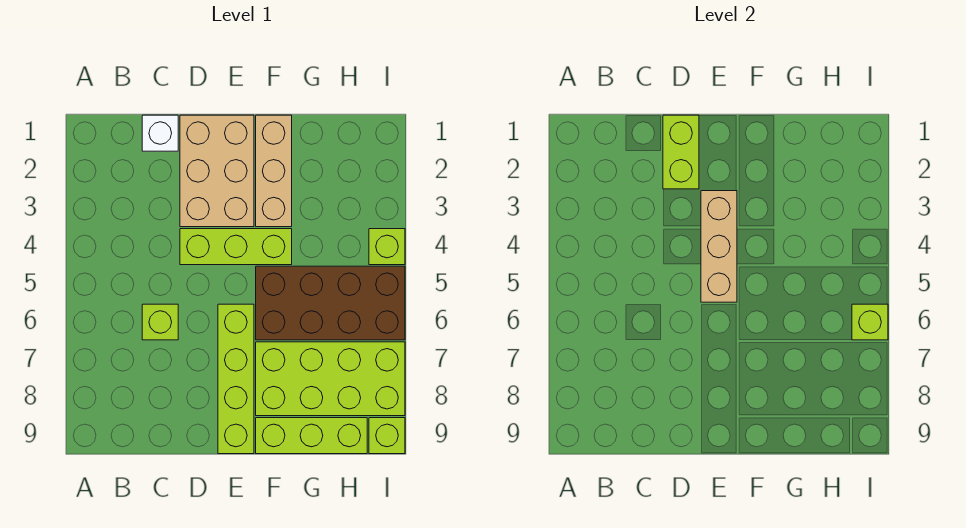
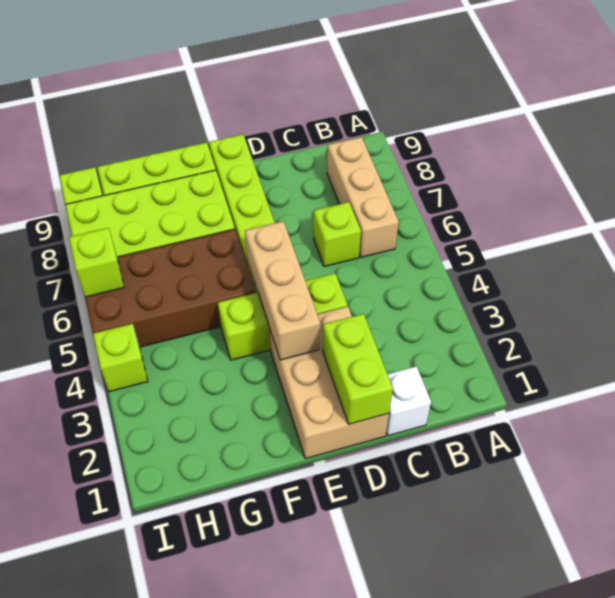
tan brick F1:F3 level 1 -> tan brick B6:B8 level 1

